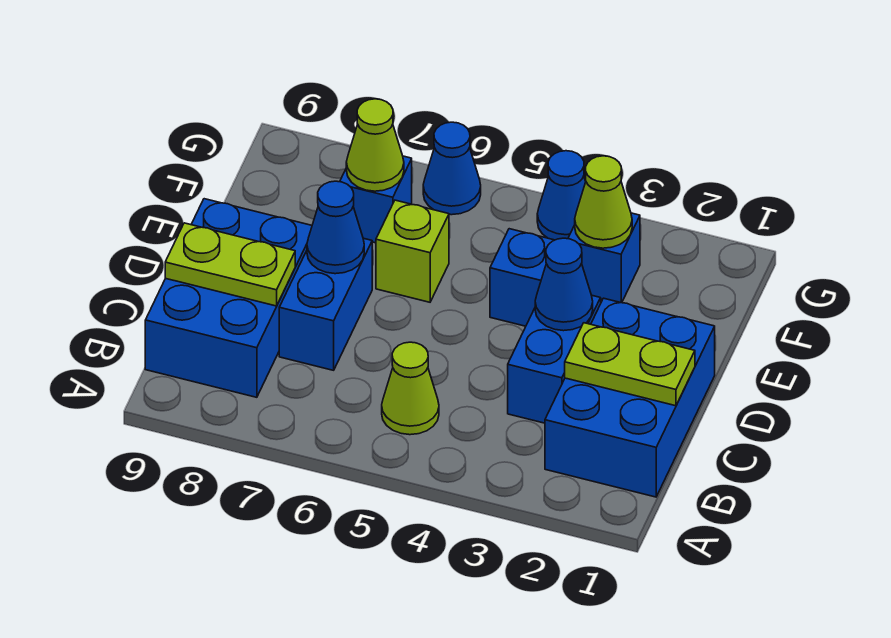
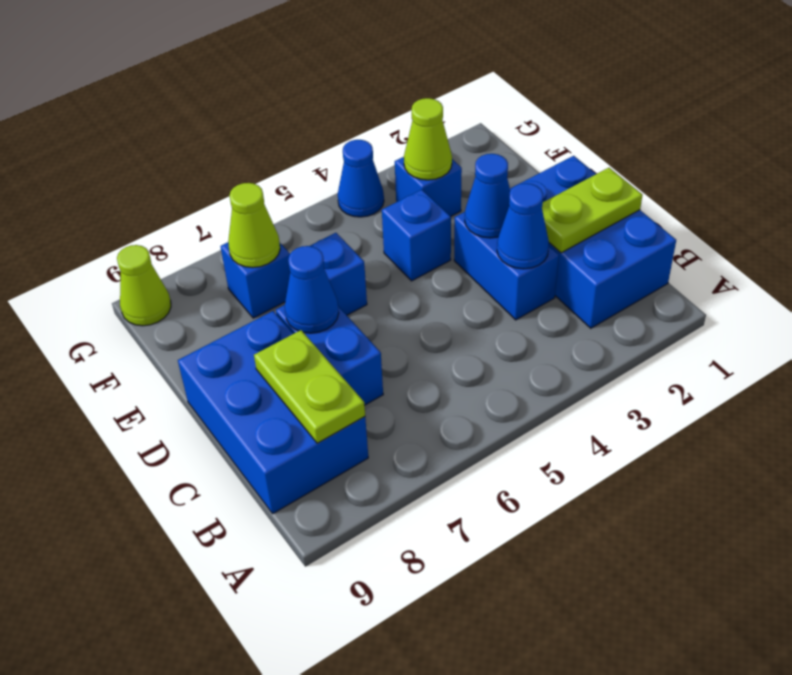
lime cone B5 level 1 -> lime cone G9 level 1
lime plate C8:C9 level 2 -> lime plate B8:C8 level 2
lime brick E6 level 1 -> blue brick E6 level 1
blue cone G6 level 1 -> blue cone C3 level 2

